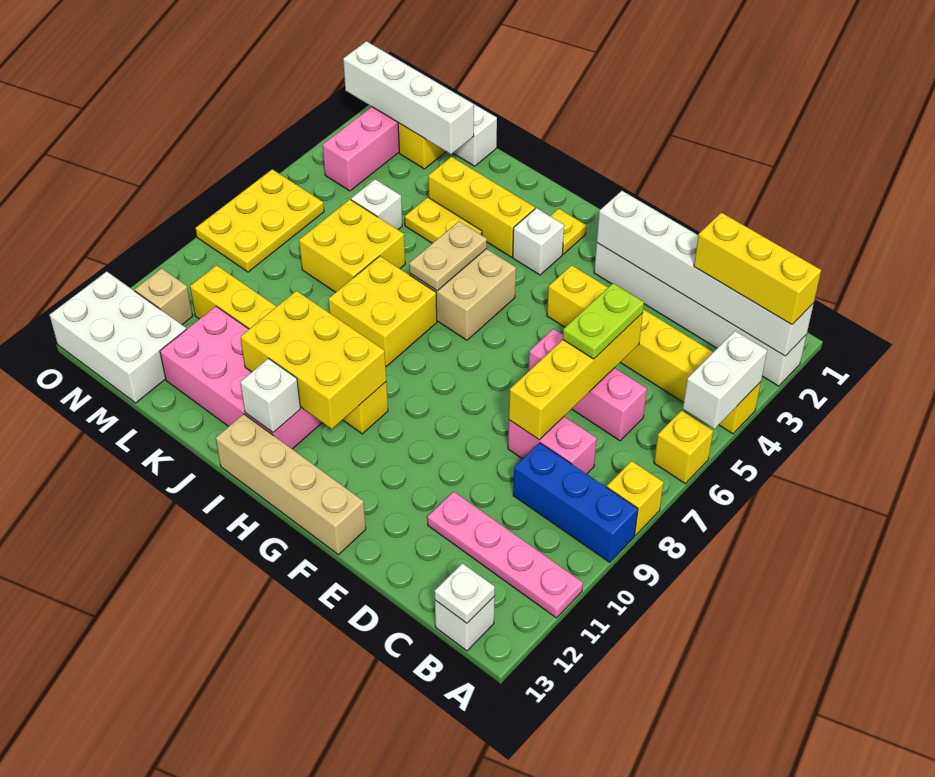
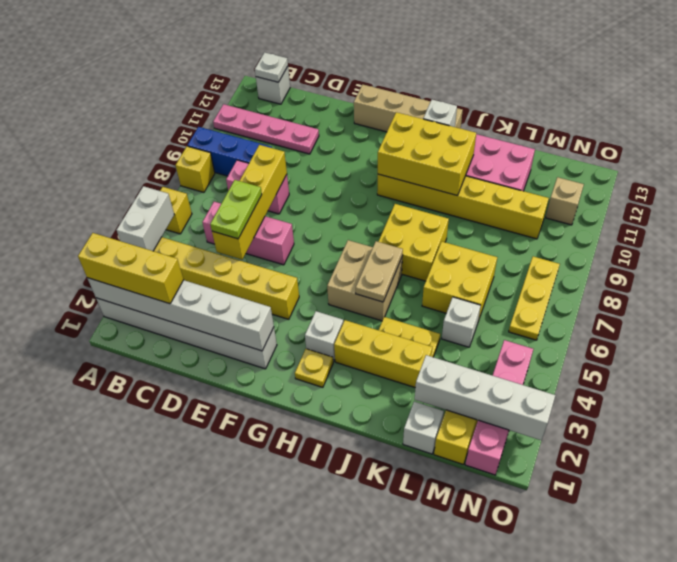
white brick M12:O13 level 1 -> none
yellow plate N6:O8 level 1 -> yellow plate N6:N8 level 1

